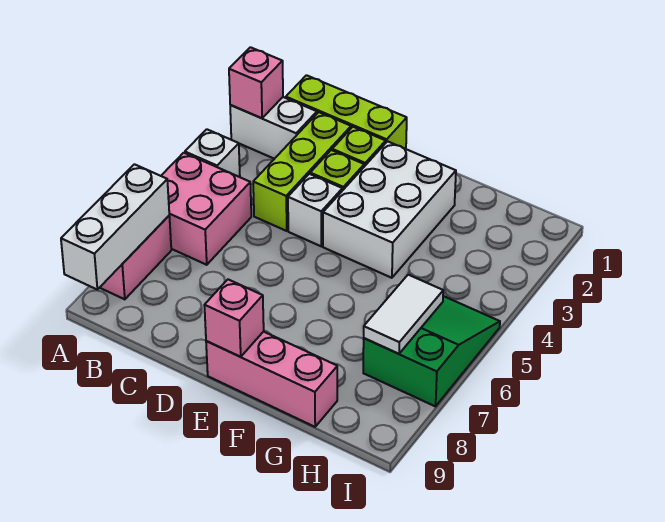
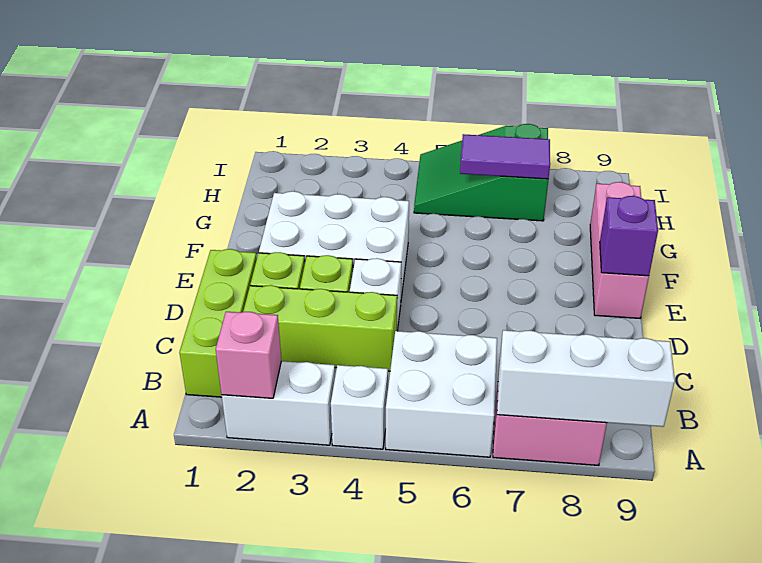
white brick A2:B2 level 1 -> white brick A2:A3 level 1
pink brick A5:B6 level 1 -> white brick A5:B6 level 1
pink brick E9 level 2 -> purple brick E9 level 2
white tile H6:H7 level 2 -> purple tile H6:H7 level 2

